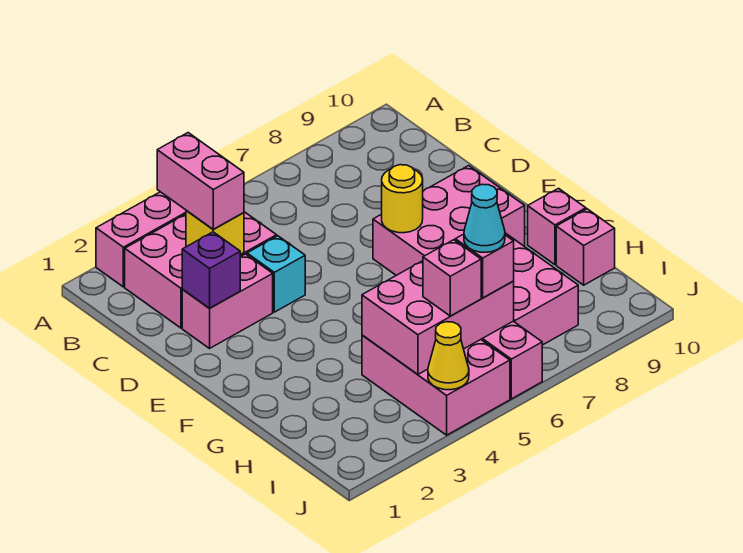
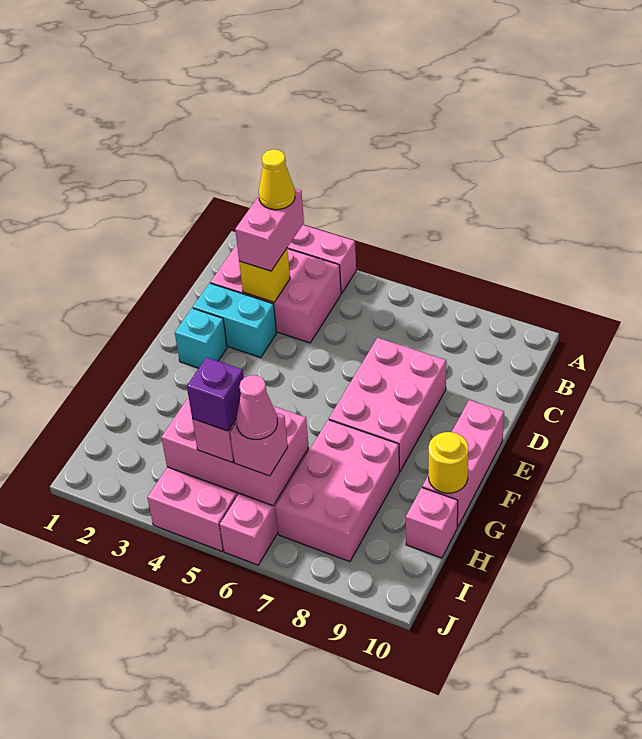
pink brick D2:D3 level 1 -> cyan brick D2:D3 level 1
purple brick D2 level 2 -> purple brick I5 level 4
cyan brick D4 level 1 -> cyan brick E2 level 1
pink brick E7:F9 level 1 -> pink brick D7:F8 level 1
yellow round brick E7 level 2 -> yellow round brick G10 level 2
pink brick G10 level 1 -> pink brick E10:G10 level 1
cyan cone I6 level 4 -> pink cone I6 level 4
yellow cone J4 level 2 -> yellow cone B3 level 4

